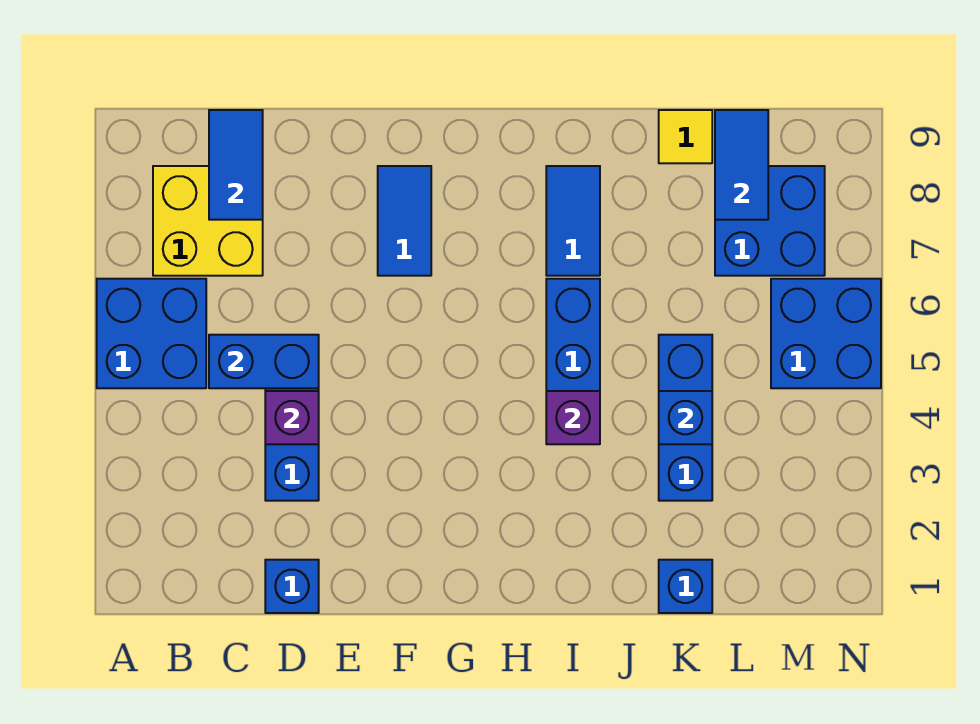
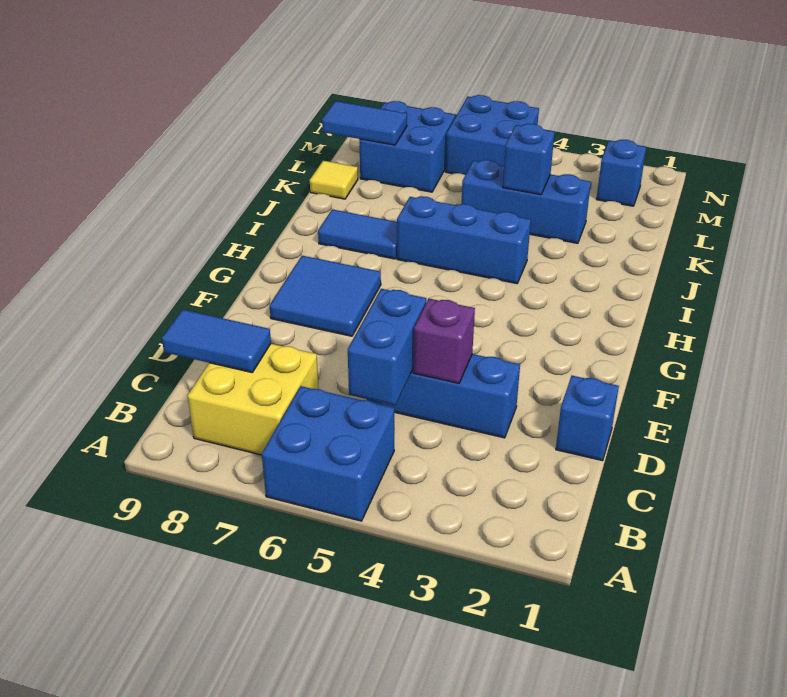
blue tile F7:F8 level 1 -> blue tile F7:G8 level 1
purple brick I4 level 2 -> none
blue brick K1 level 1 -> blue brick M2 level 1

